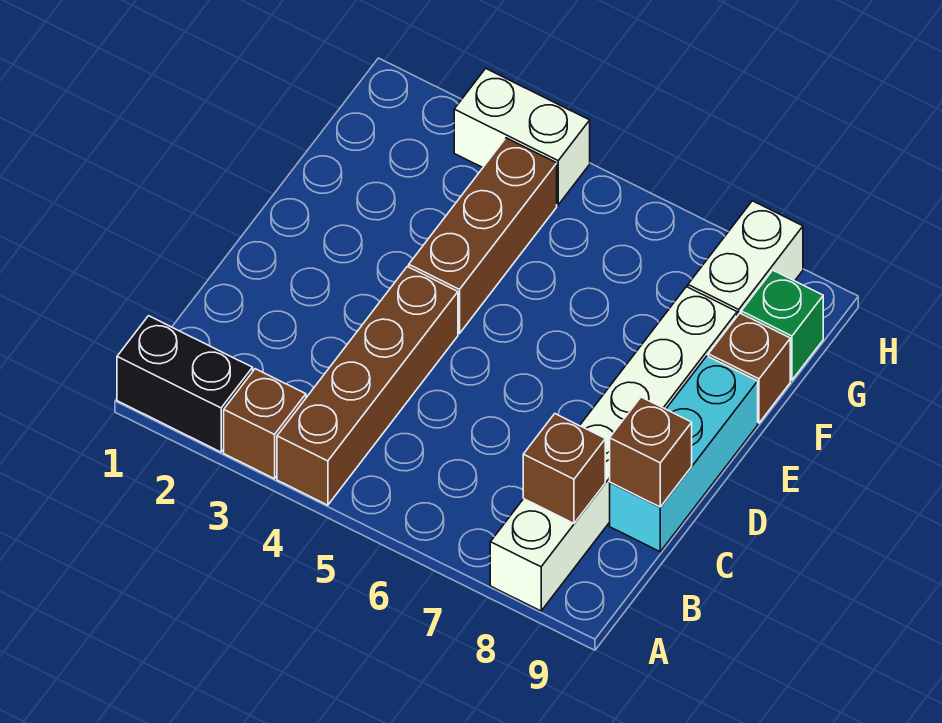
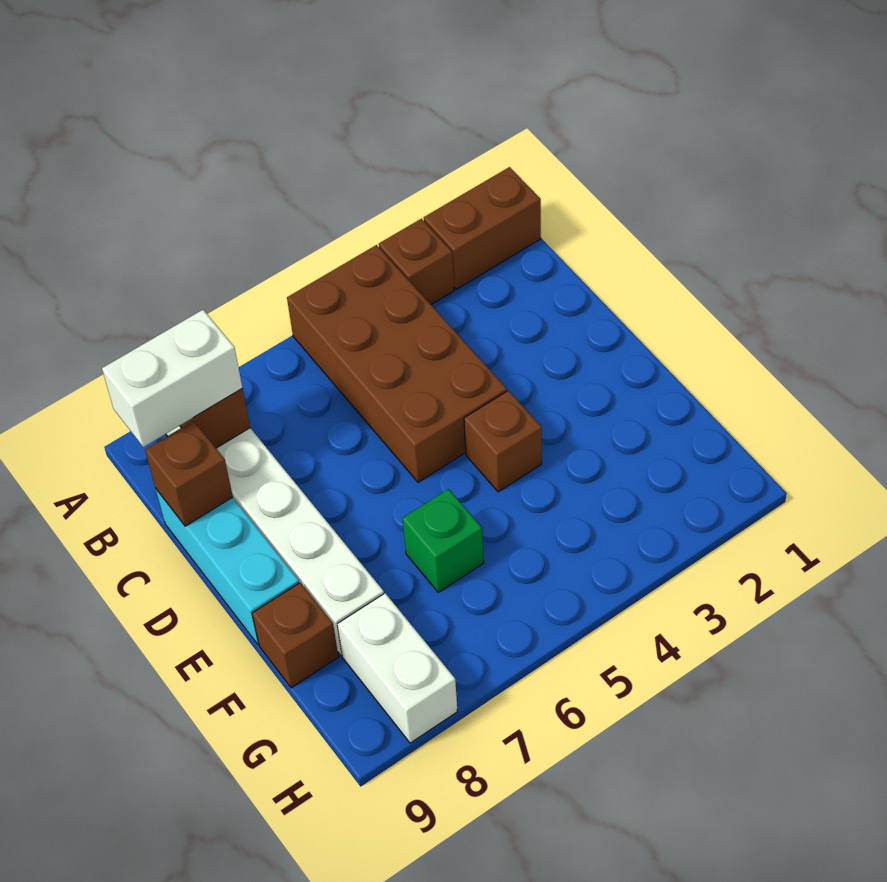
black brick A1:A2 level 1 -> brown brick A1:A2 level 1
brown brick A4:D4 level 1 -> brown brick A4:D5 level 1
brown brick E4:G4 level 1 -> brown brick E4 level 1
green brick G9 level 1 -> green brick F6 level 1
white brick H3:H4 level 1 -> white brick B8:B9 level 3

